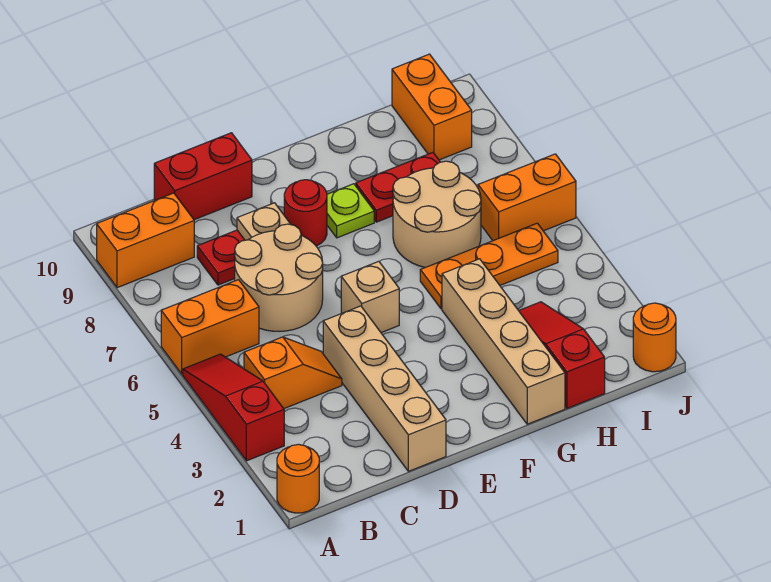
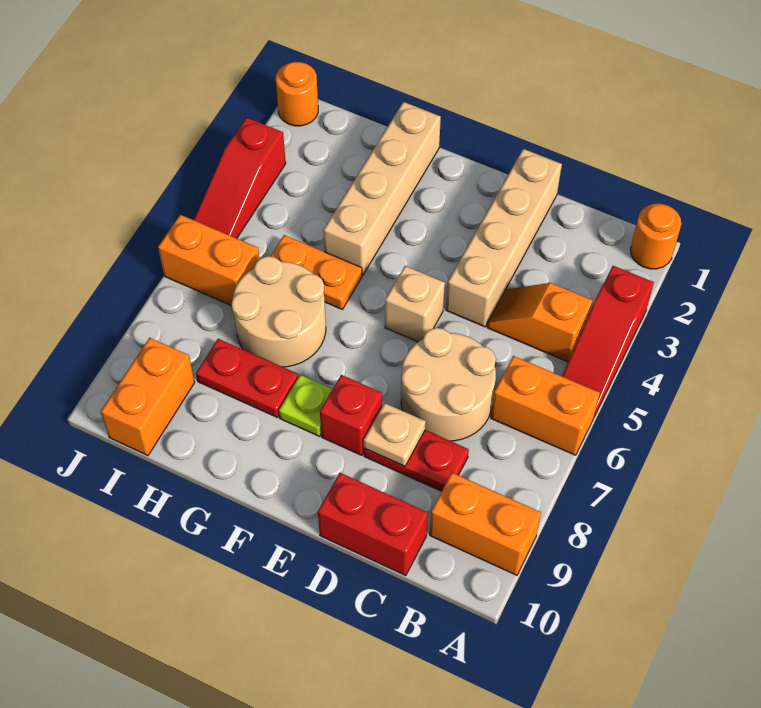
red round brick E8 level 1 -> red brick E8 level 1
orange plate G5:I5 level 1 -> orange plate G5:H5 level 1
red slope H1:H3 level 1 top 1 -> red slope J3:J5 level 1 top 3

